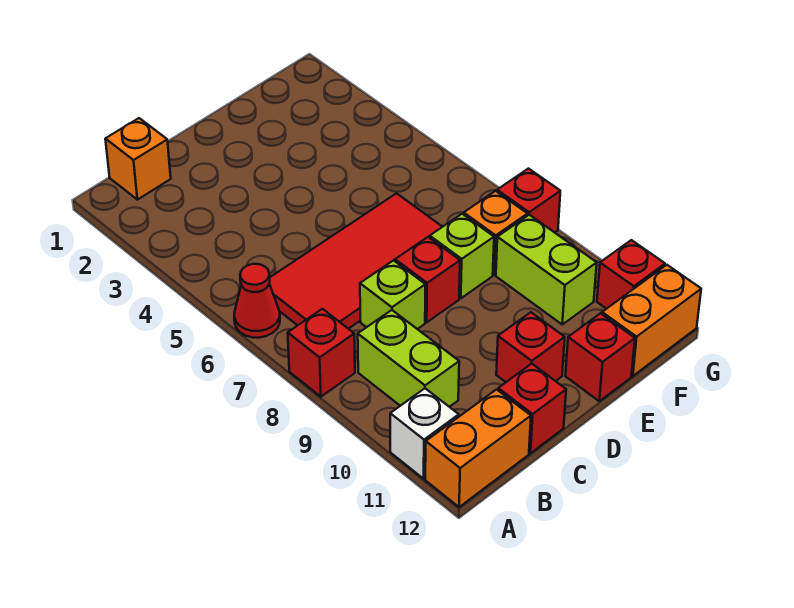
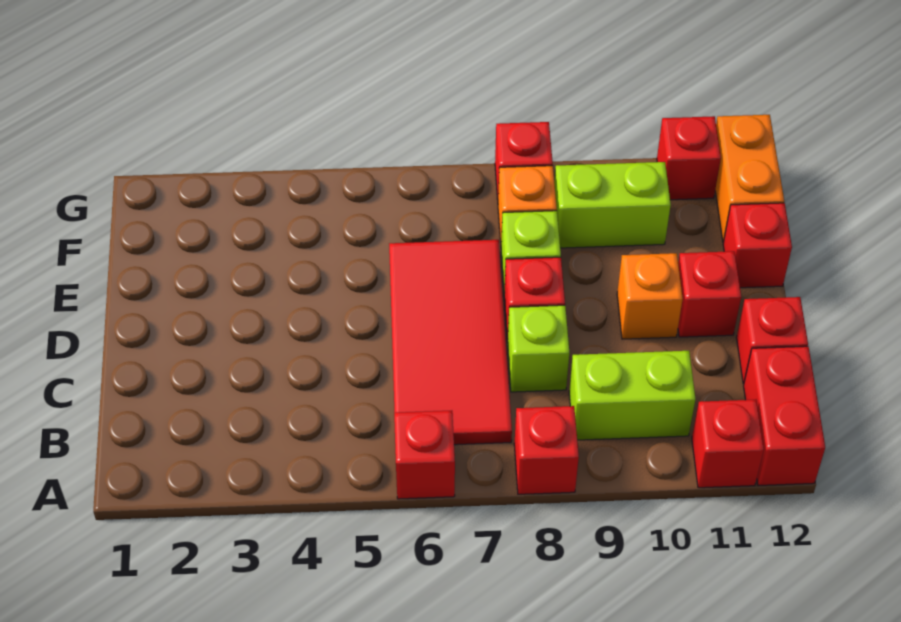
red cone A6 level 1 -> red brick A6 level 1
white brick A11 level 1 -> red brick A11 level 1
orange brick A12:B12 level 1 -> red brick A12:B12 level 1
orange brick B1 level 1 -> orange brick D10 level 1

